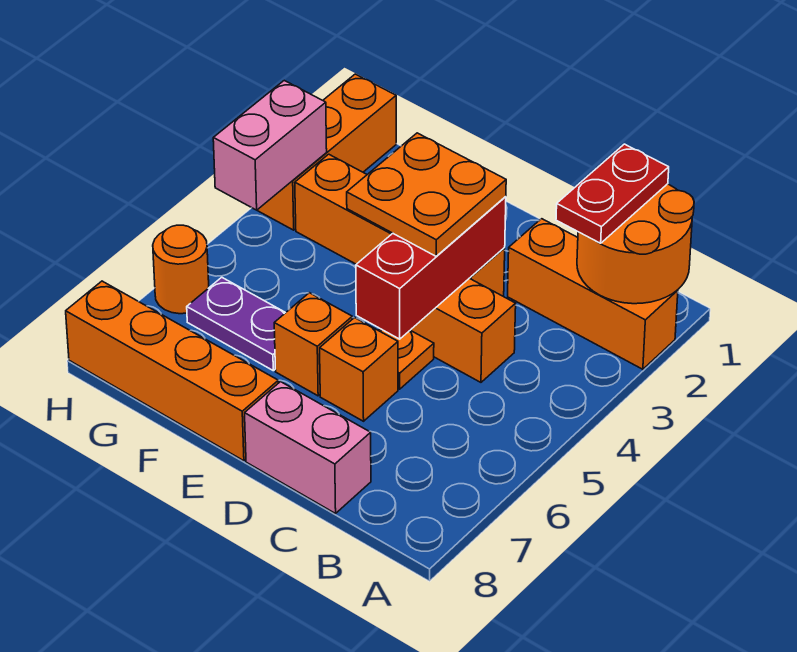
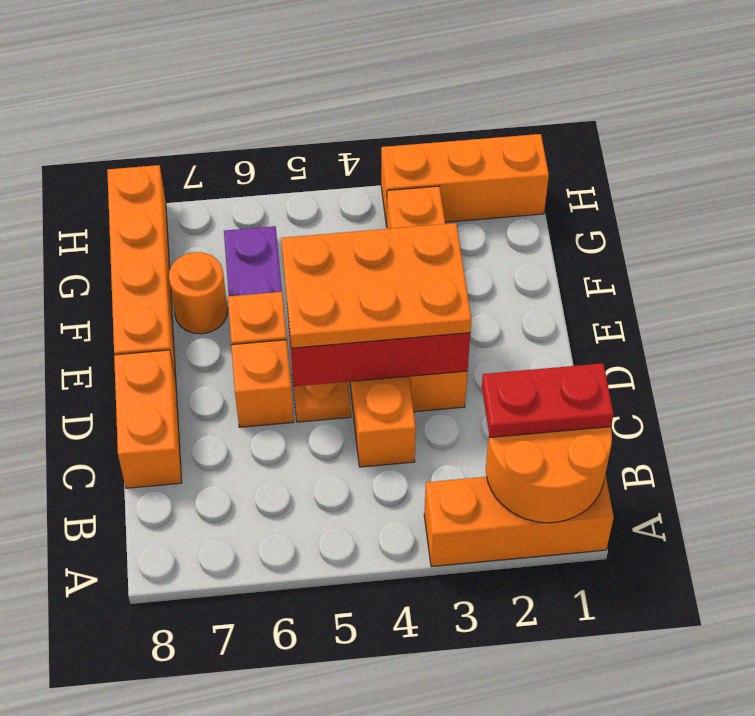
orange brick A2:C2 level 1 -> orange brick A1:A3 level 1
pink brick C8:D8 level 1 -> orange brick C8:D8 level 1
orange plate D3:E4 level 3 -> orange plate D3:E5 level 3
pink brick H3:H4 level 2 -> none
orange round brick H6 level 1 -> orange round brick F7 level 1

